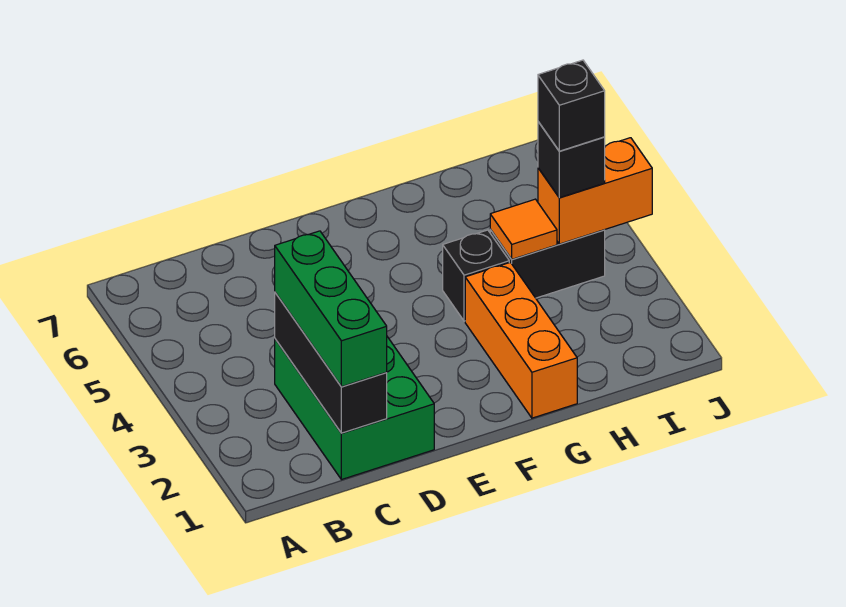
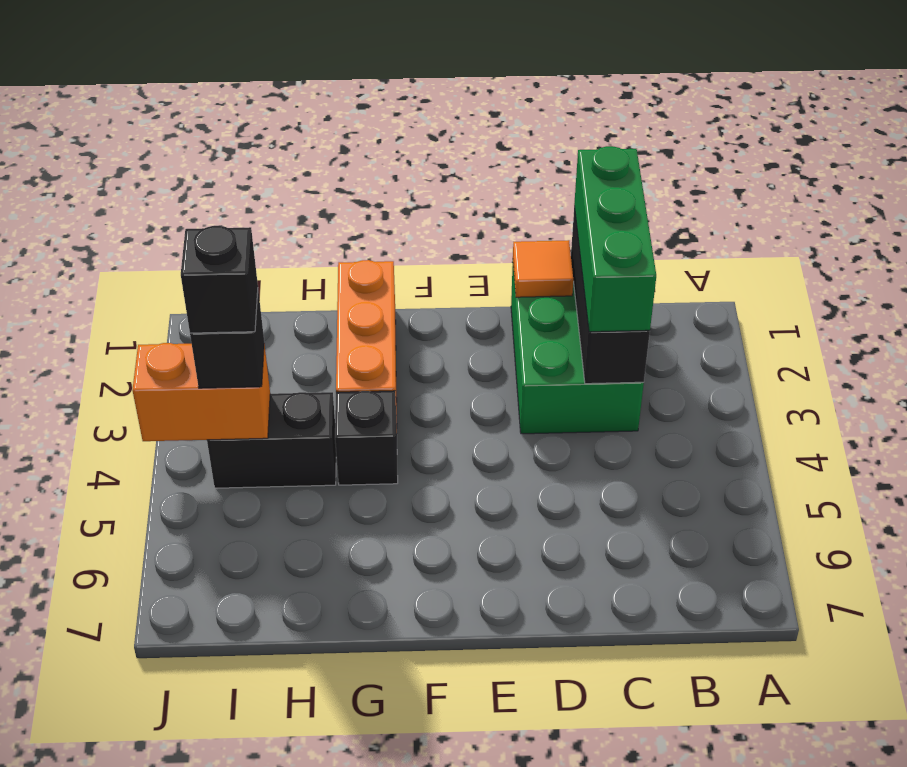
orange tile H4 level 2 -> orange tile D1 level 2

